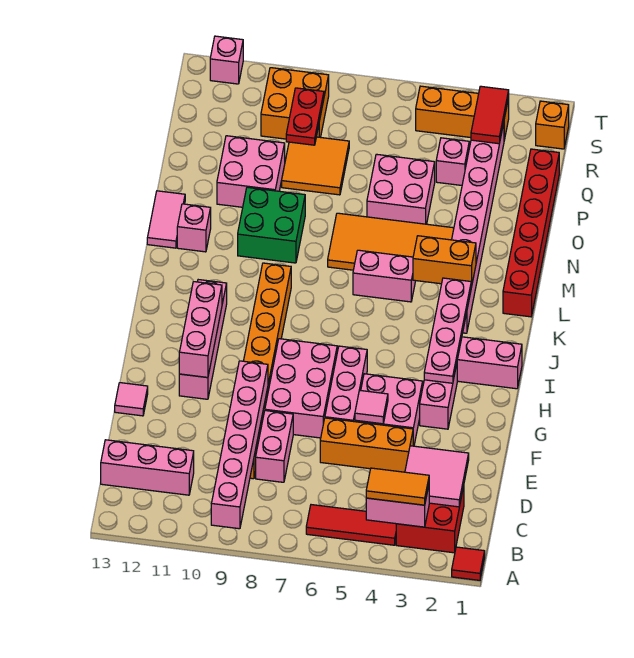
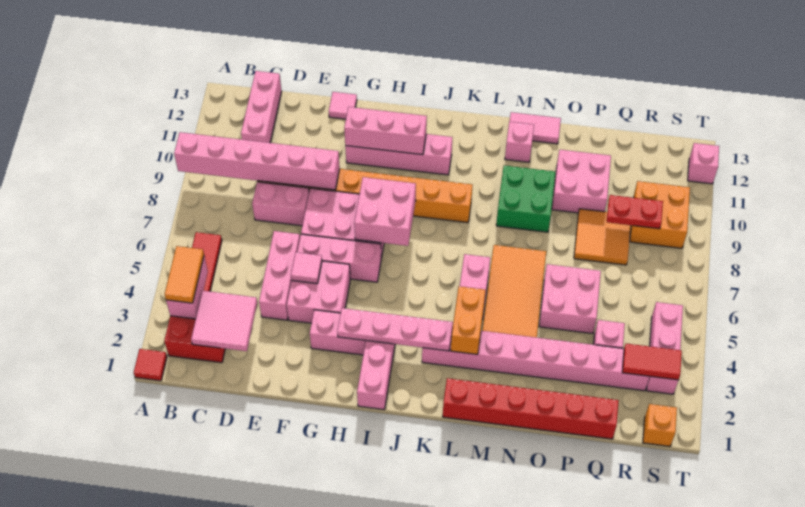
orange brick E4:E6 level 1 -> pink brick E4:E6 level 1
none -> pink brick H7:I8 level 2
orange brick S3:S5 level 1 -> pink brick S3:S5 level 1

